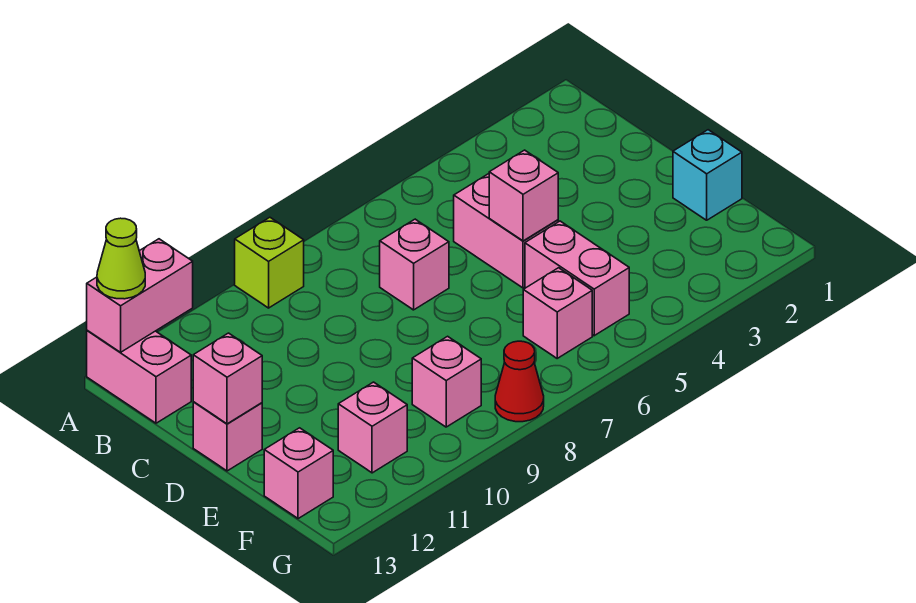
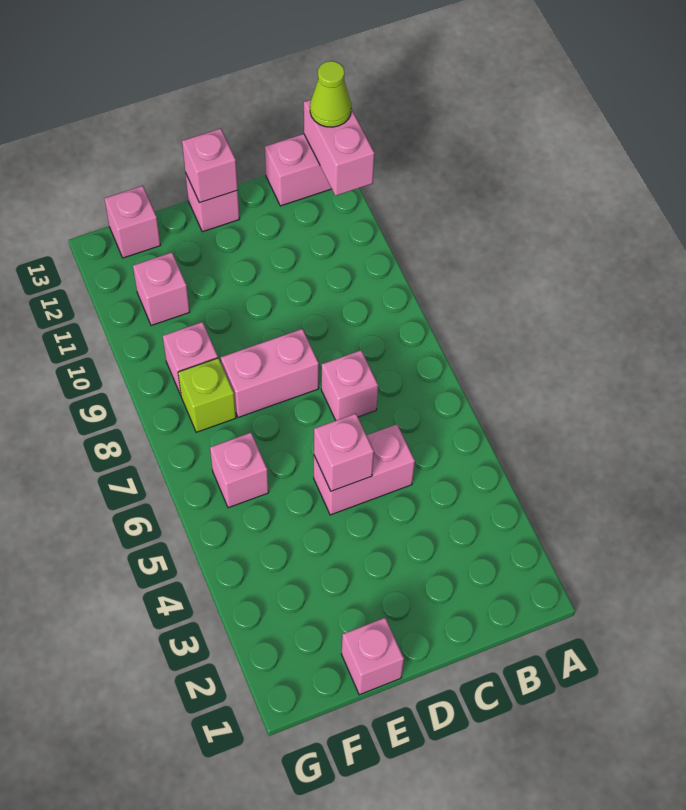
lime brick A9 level 1 -> lime brick F8 level 1
cyan brick E1 level 1 -> pink brick E1 level 1
pink brick E5:F5 level 1 -> pink brick D8:E8 level 1
red cone G8 level 1 -> none

